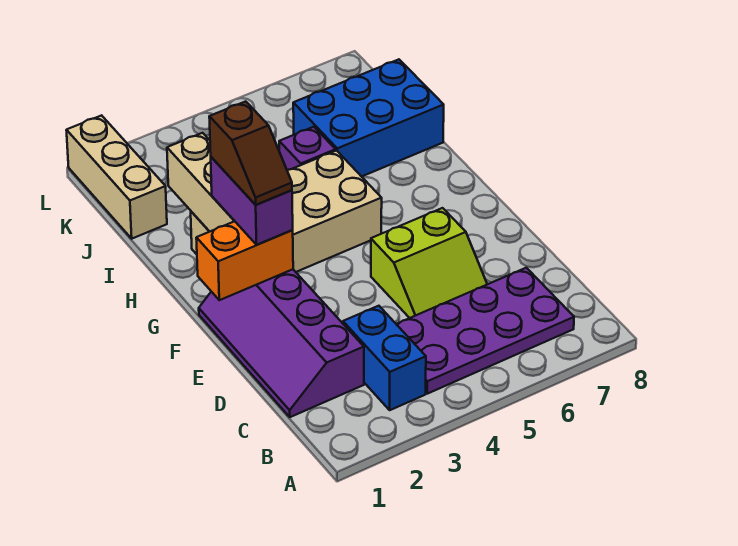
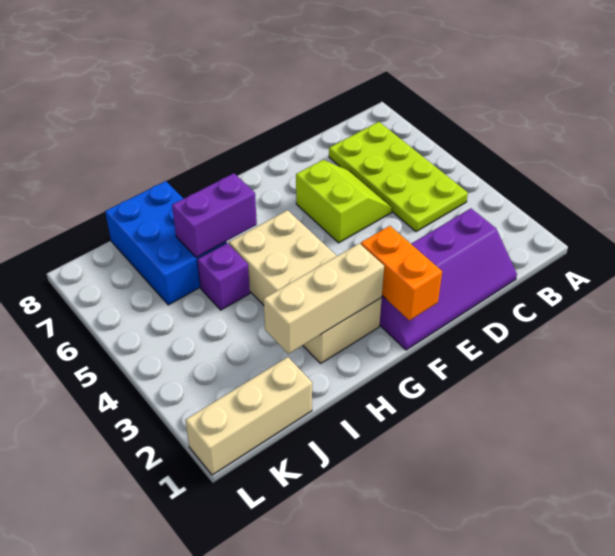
blue brick B3:C3 level 1 -> none
purple plate B4:C7 level 1 -> lime plate B4:C7 level 1
purple brick F2:G2 level 3 -> purple brick H6:I6 level 2
brown slope F2:G2 level 4 top G -> none

